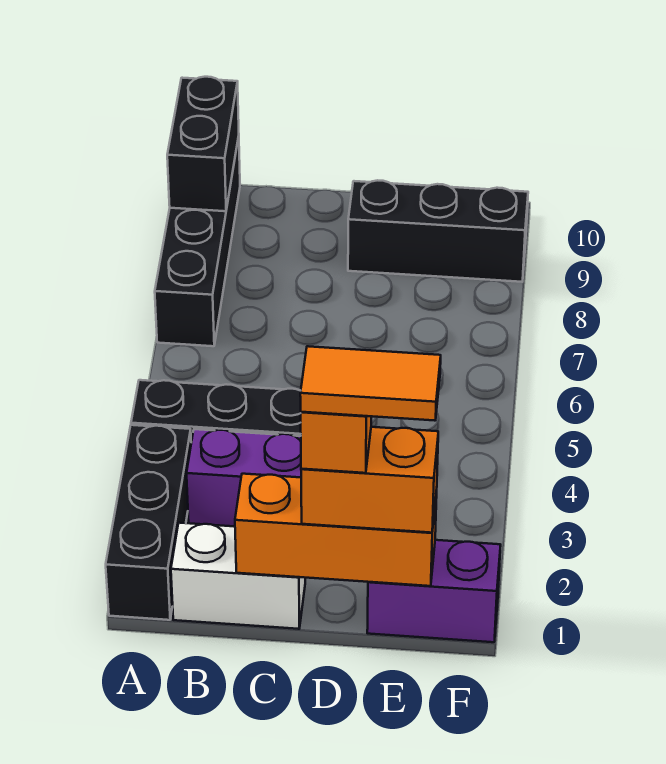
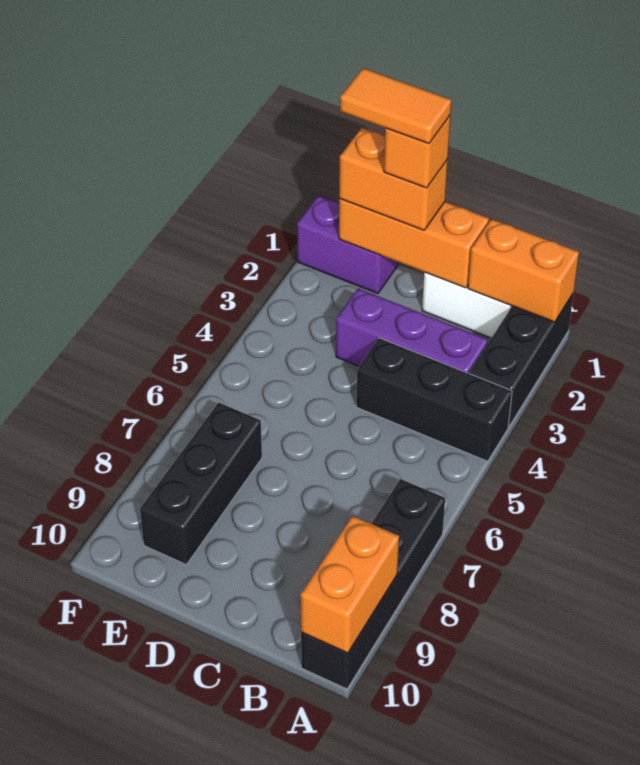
none -> orange brick A1:B1 level 2
black brick A9:A10 level 2 -> orange brick A9:A10 level 2
black brick D9:F9 level 1 -> black brick E7:E9 level 1

